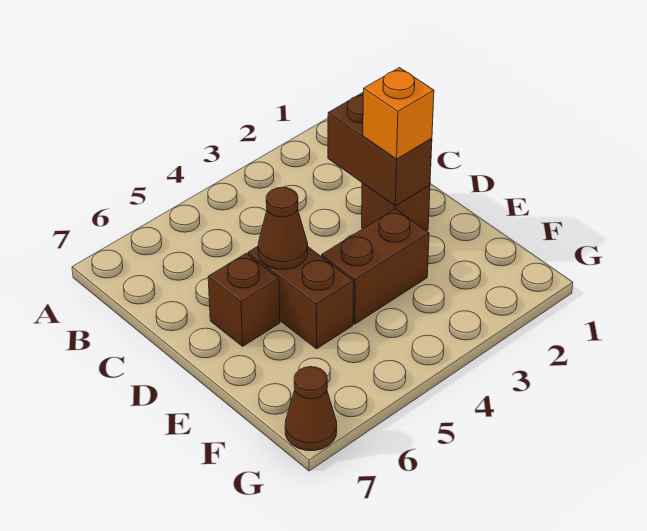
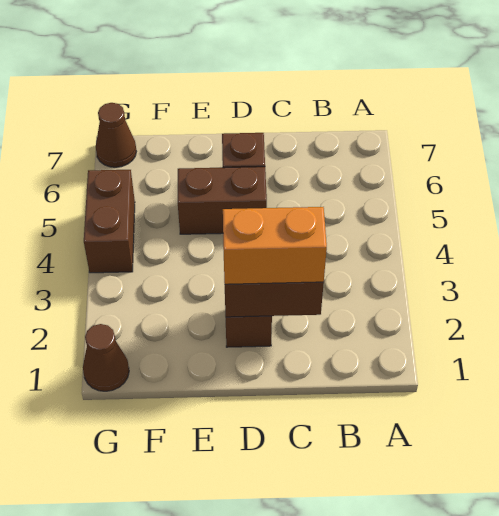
orange brick D2 level 3 -> orange brick C2:D2 level 3
brown cone D5 level 2 -> brown cone G1 level 1
brown brick E3:E4 level 1 -> brown brick G4:G5 level 1

